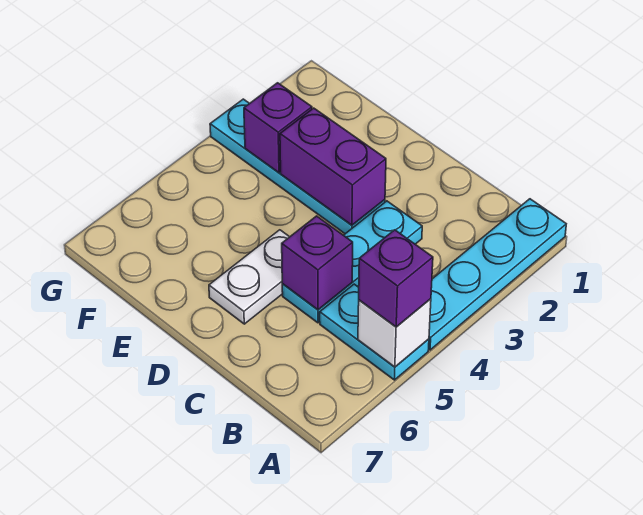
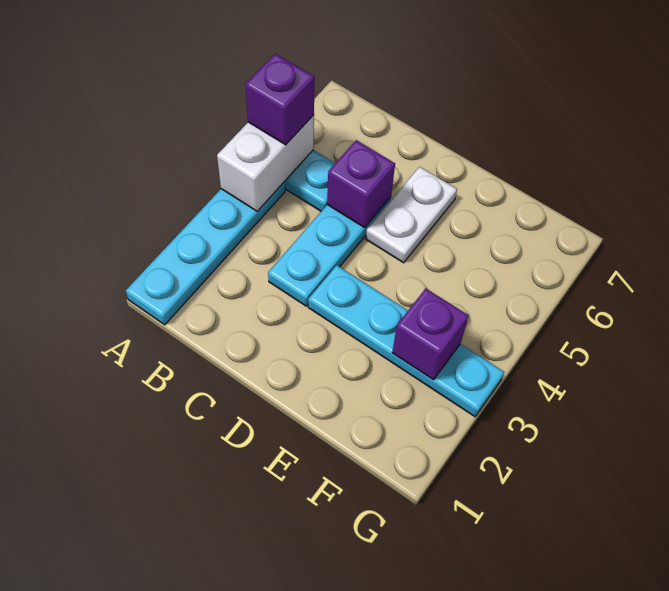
white brick A5 level 2 -> white brick A4:A5 level 2
purple brick D3:E3 level 2 -> none

